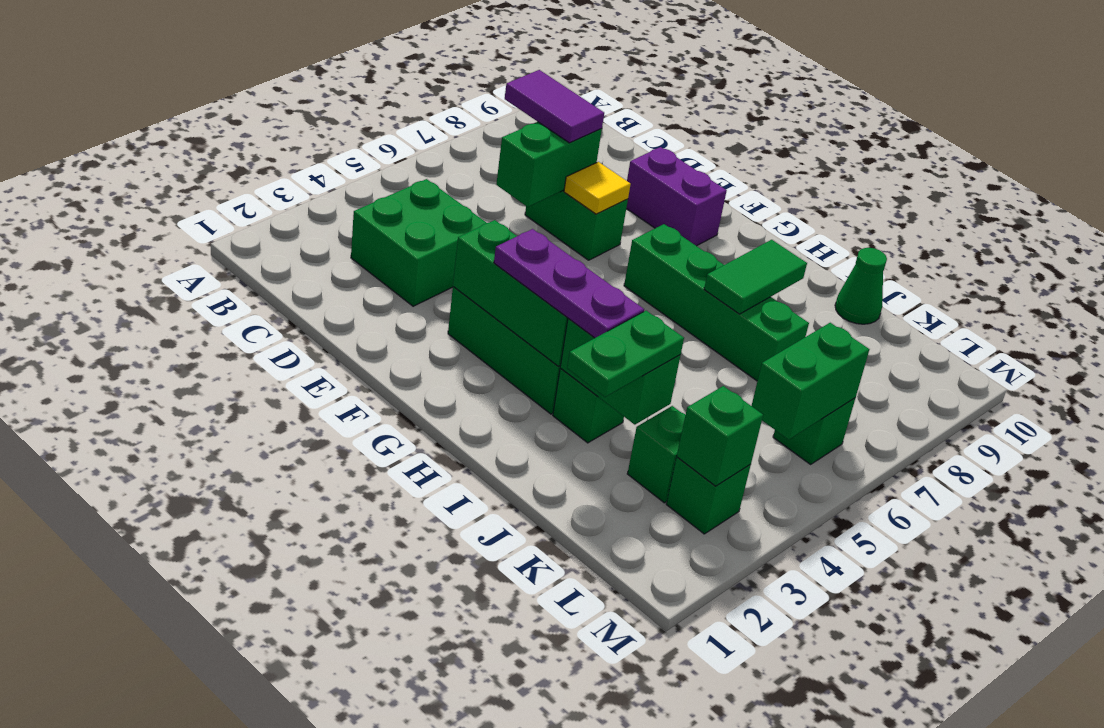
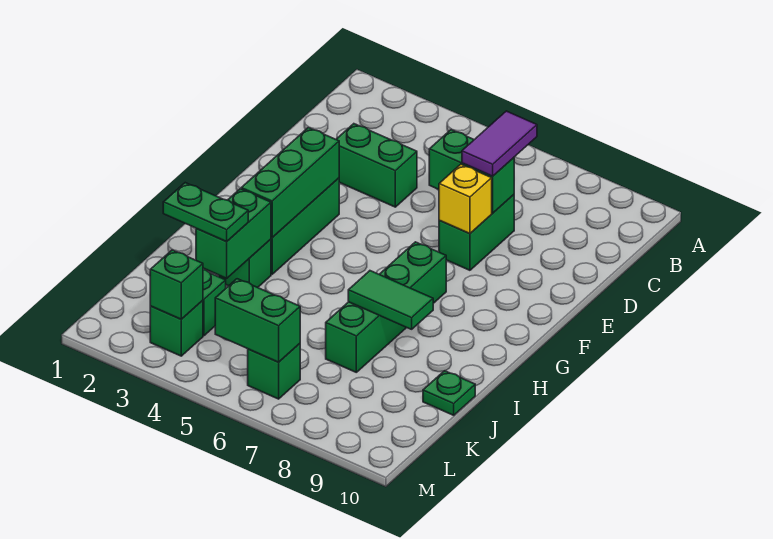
green brick C3:D4 level 1 -> green brick D3:D4 level 1
yellow tile E7 level 2 -> yellow brick E7 level 2
purple brick E9:F9 level 1 -> none
purple plate G3:I3 level 3 -> none
green cone J10 level 1 -> green plate J10 level 1

